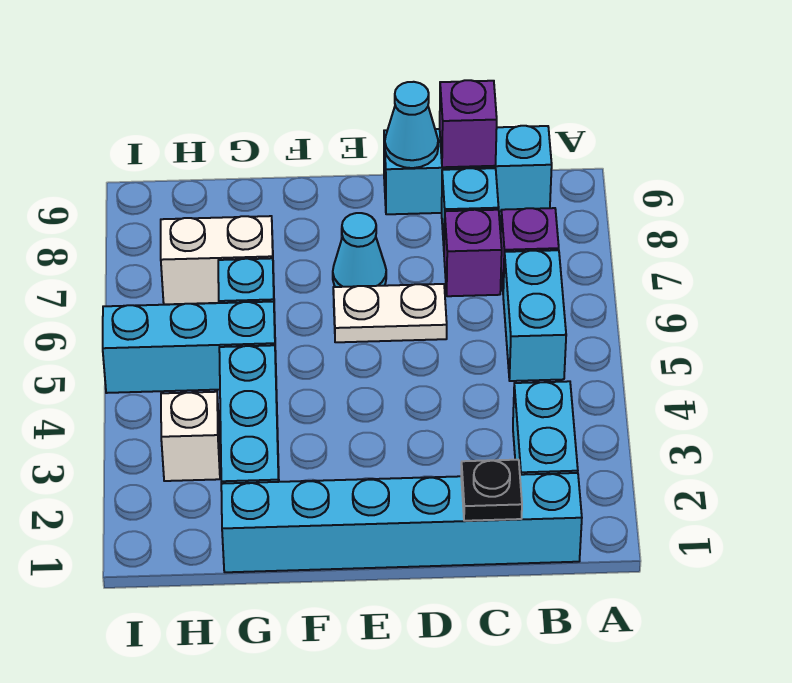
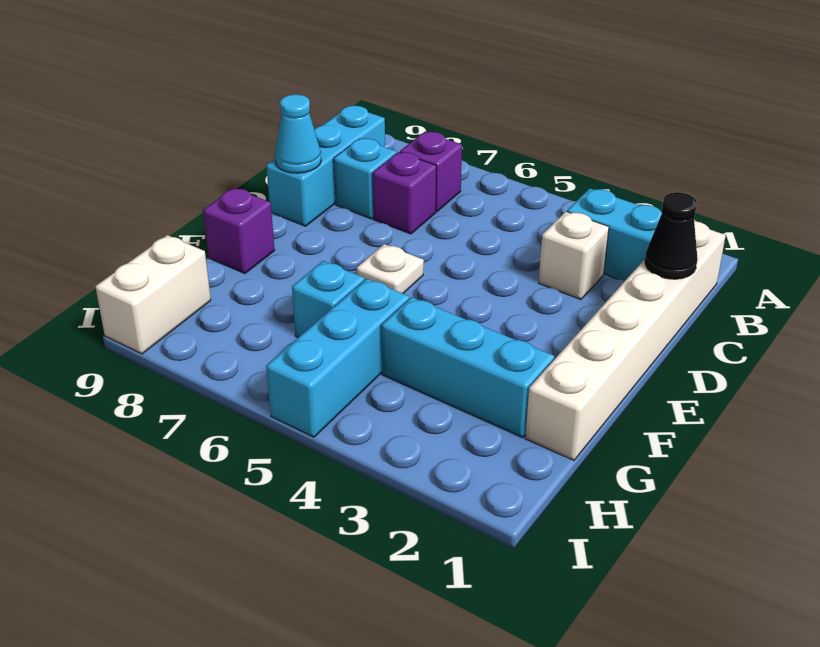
cyan brick B1:G1 level 1 -> white brick B1:G1 level 1
cyan brick B5:B6 level 1 -> none
black plate C1 level 2 -> black cone C1 level 2
purple brick C9 level 2 -> purple brick F9 level 1
white plate D6:E6 level 1 -> white plate E6 level 1
cyan cone E7 level 1 -> none
white brick G7:H7 level 1 -> white brick H9:I9 level 1
white brick H3 level 1 -> white brick C3 level 1

